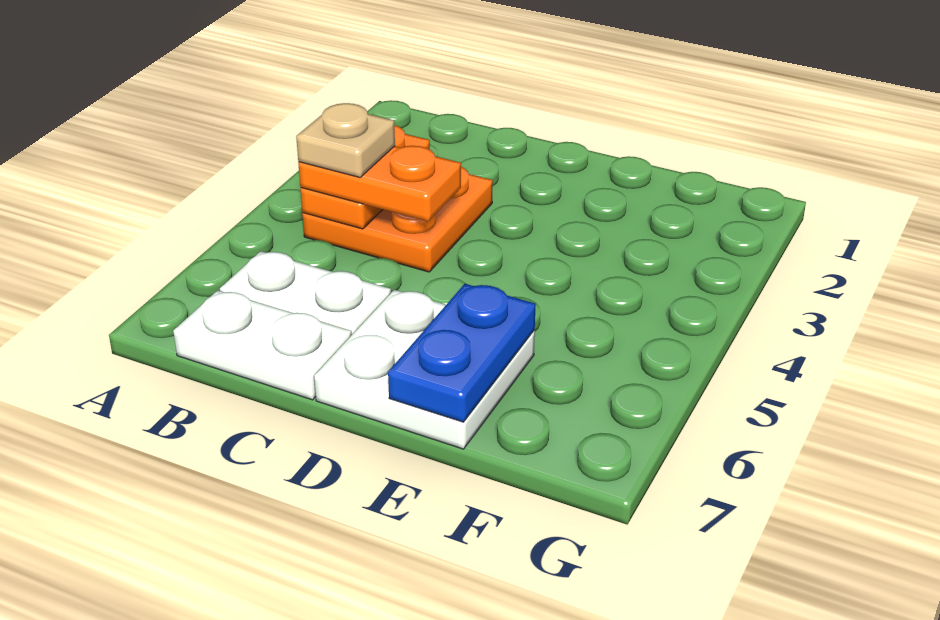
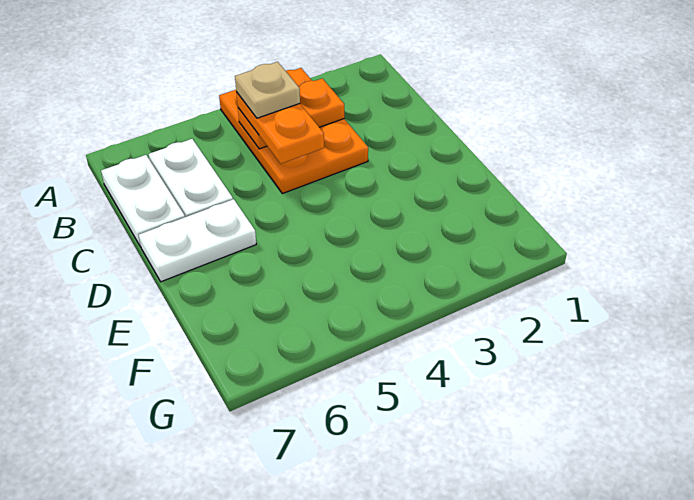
orange plate B3:C4 level 1 -> orange plate A3:C4 level 1
white plate D6:E7 level 1 -> white plate D6:D7 level 1
blue plate E6:E7 level 2 -> none

